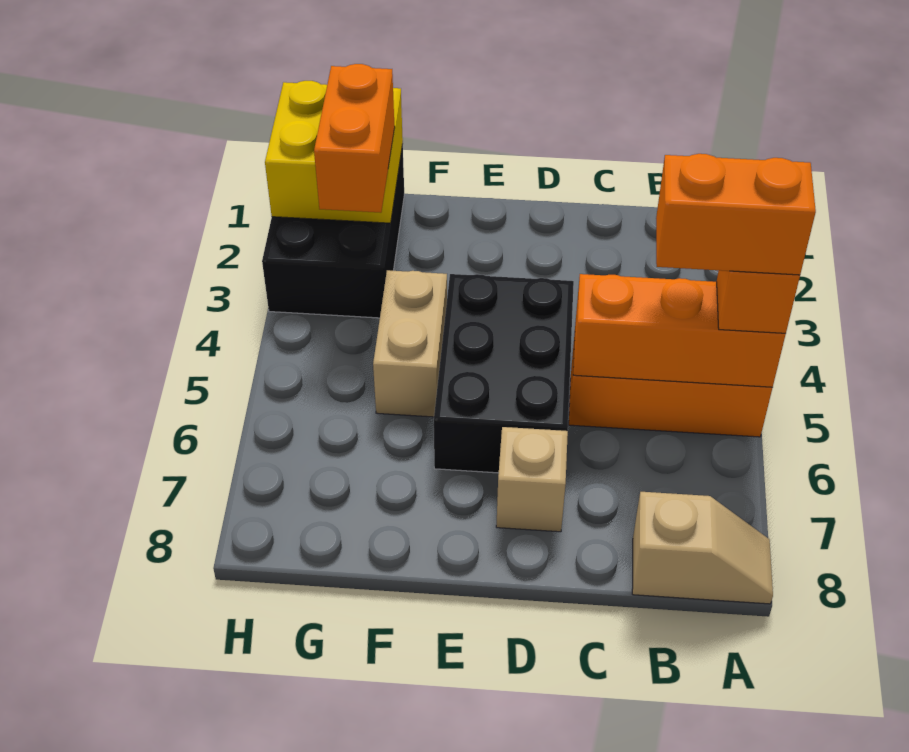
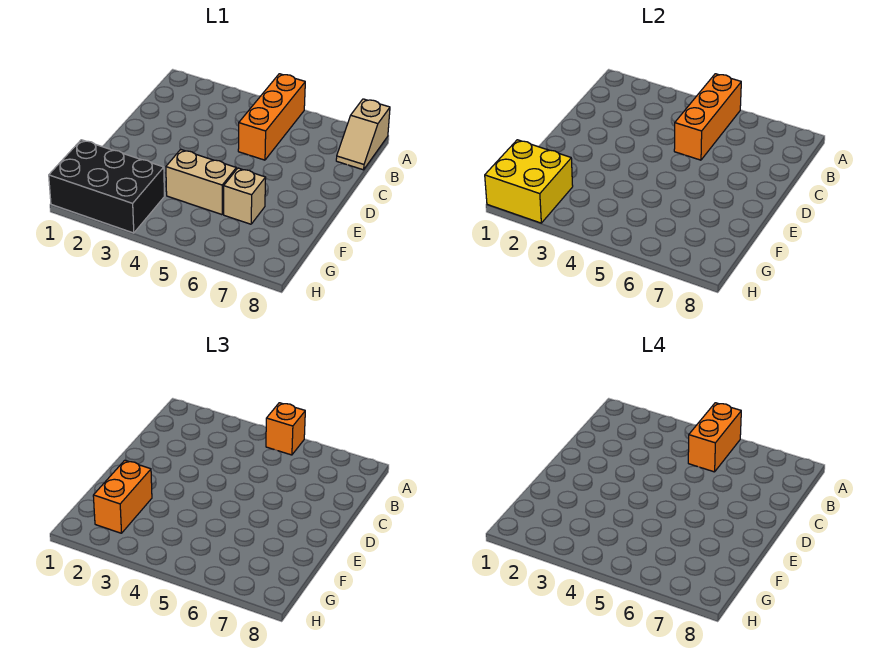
tan slope A8:B8 level 1 top B -> tan slope A8:B8 level 1 top A
black brick D4:E6 level 1 -> none
tan brick D7 level 1 -> tan brick F6 level 1
orange brick G2:G3 level 3 -> orange brick F2:G2 level 3

